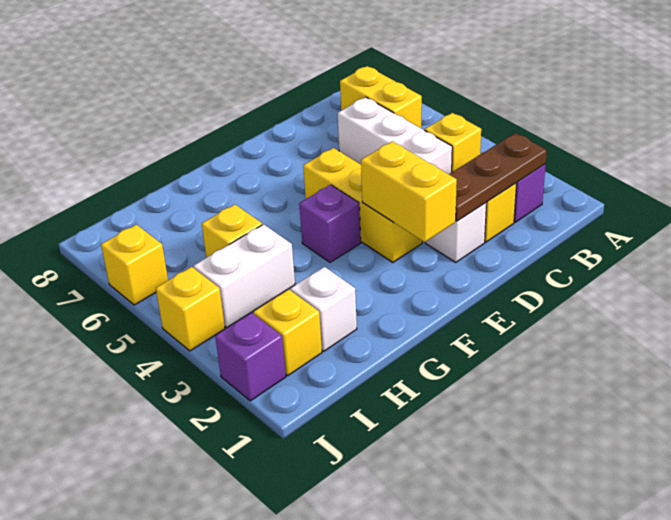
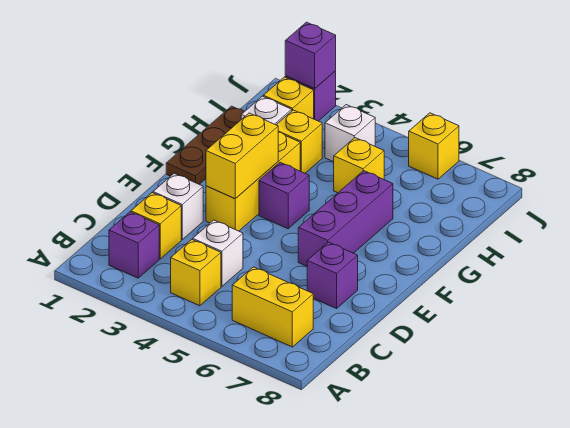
brown plate B2:D2 level 2 -> brown plate F1:H1 level 1
white brick C4:C6 level 1 -> white brick C4 level 1
none -> purple brick D7 level 1
yellow brick E2:E3 level 2 -> yellow brick E3:F3 level 2
yellow brick E3:E5 level 1 -> yellow brick E3:G3 level 1
none -> purple brick E6:G6 level 1
white brick H4:I4 level 1 -> white brick I4 level 1
none -> purple brick J2 level 2
yellow brick J4 level 1 -> yellow brick H3 level 1

